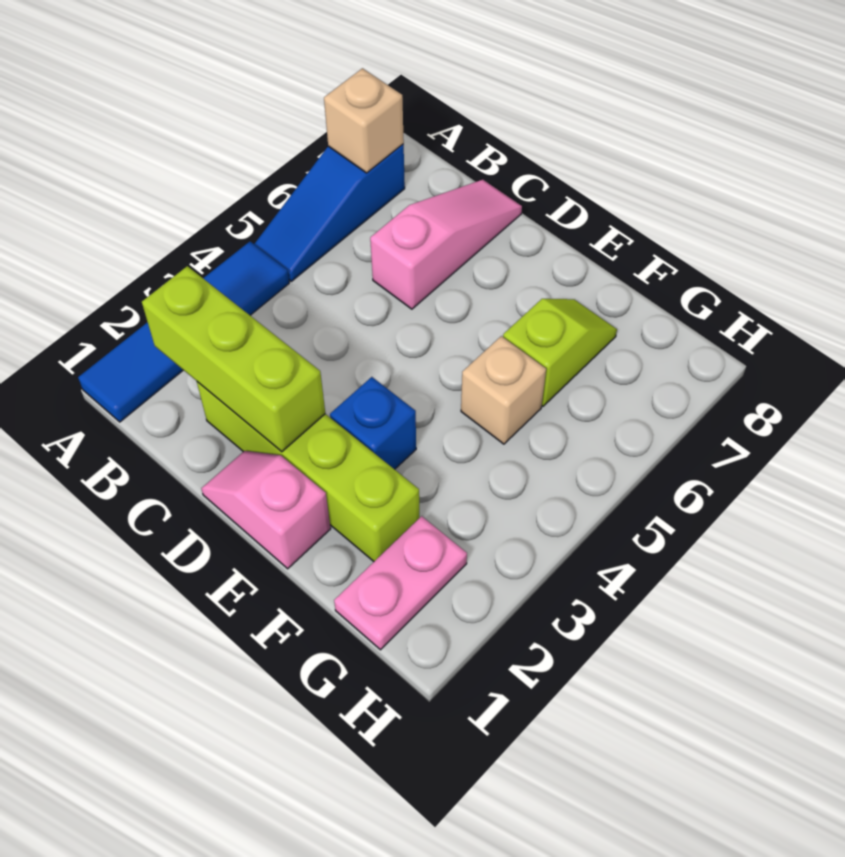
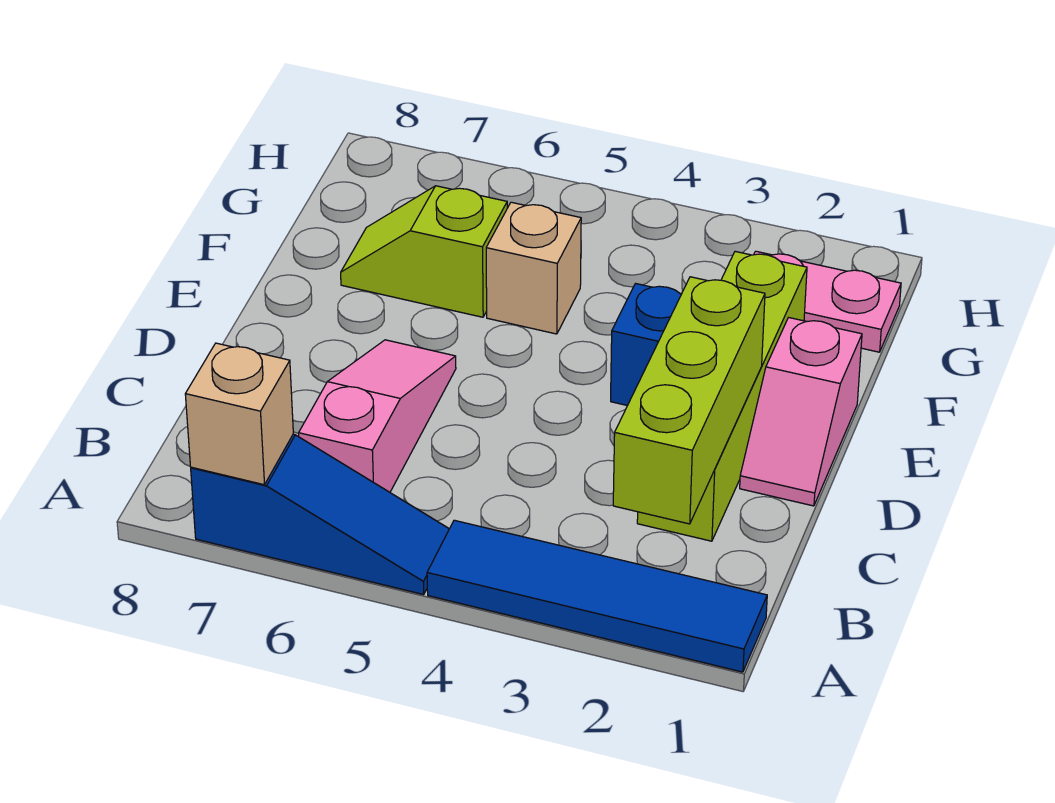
pink slope C6:C8 level 1 top 6 -> pink slope B6:D6 level 1 top B

